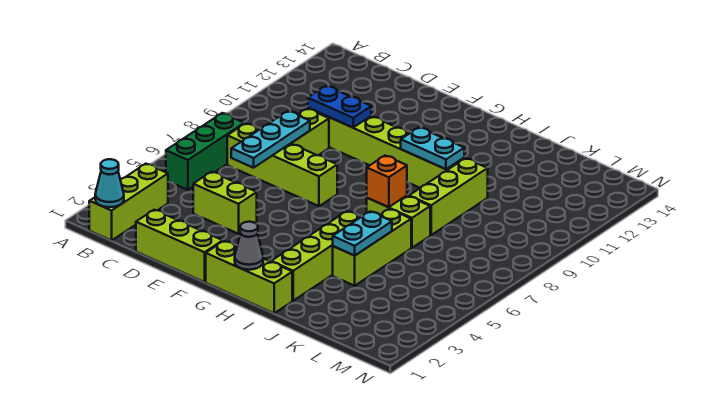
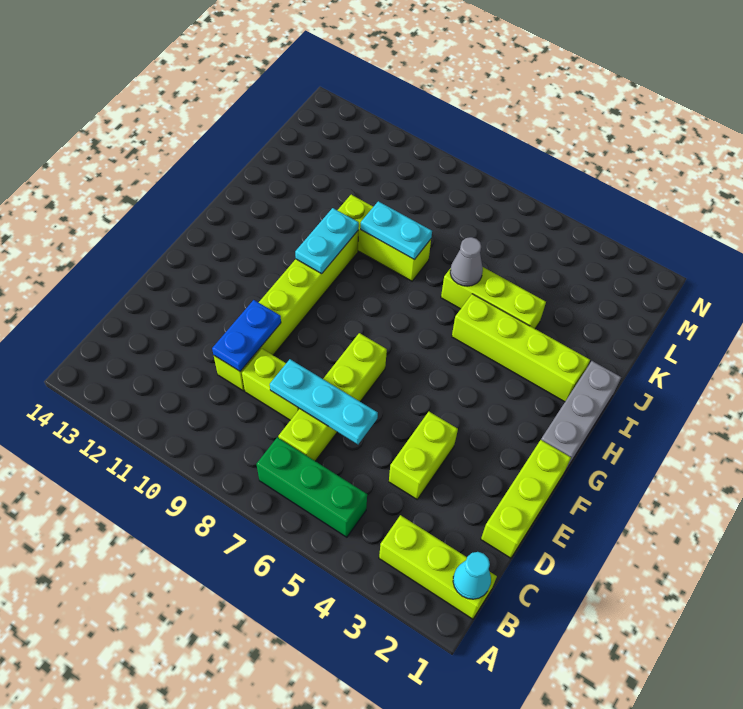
lime brick G1:I1 level 1 -> grey brick G1:I1 level 1
grey cone H1 level 2 -> grey cone J6 level 2
lime brick I7:J7 level 1 -> none
orange brick I7 level 2 -> none
cyan plate J4:J5 level 2 -> cyan plate J8:J9 level 2

